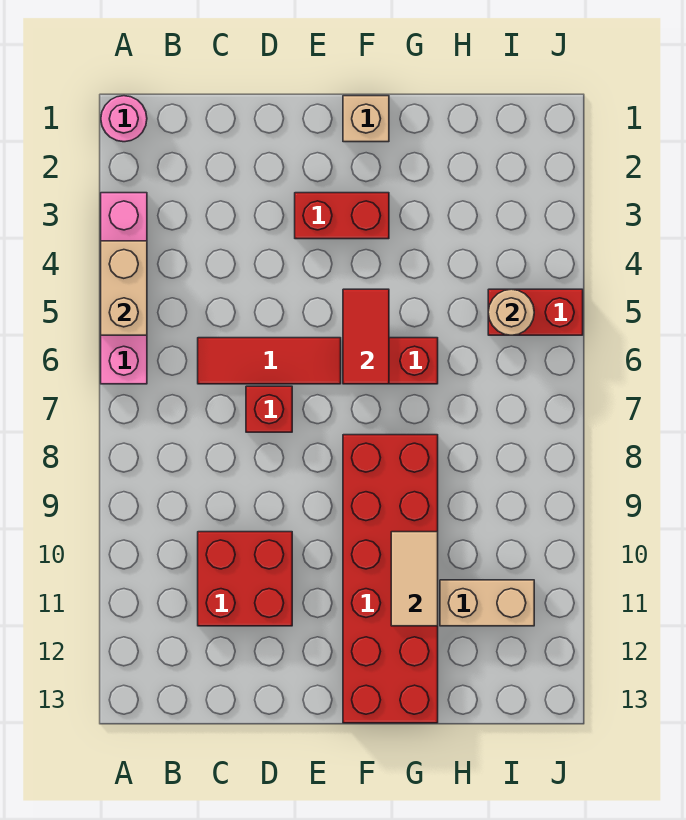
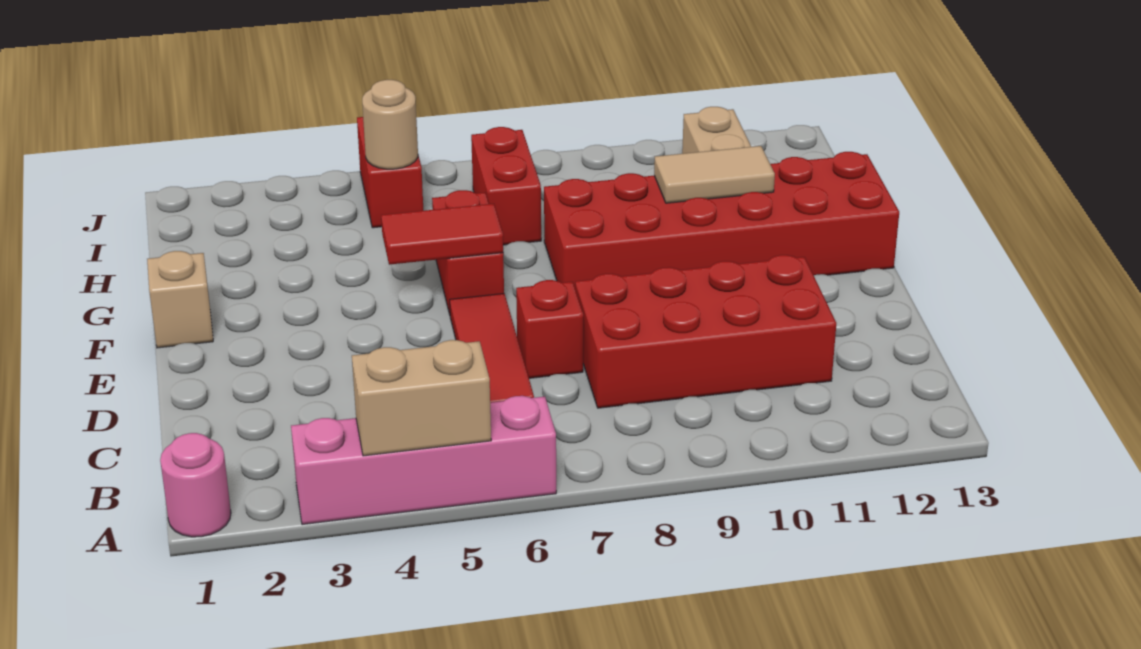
red brick C10:D11 level 1 -> red brick C8:D11 level 1
red brick E3:F3 level 1 -> red brick H7:I7 level 1

